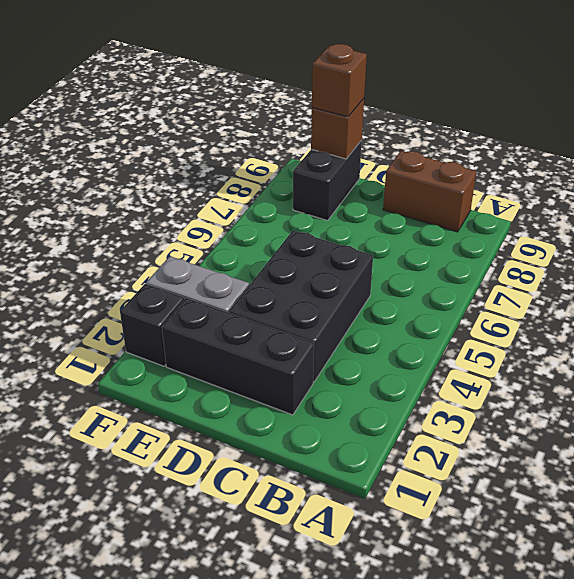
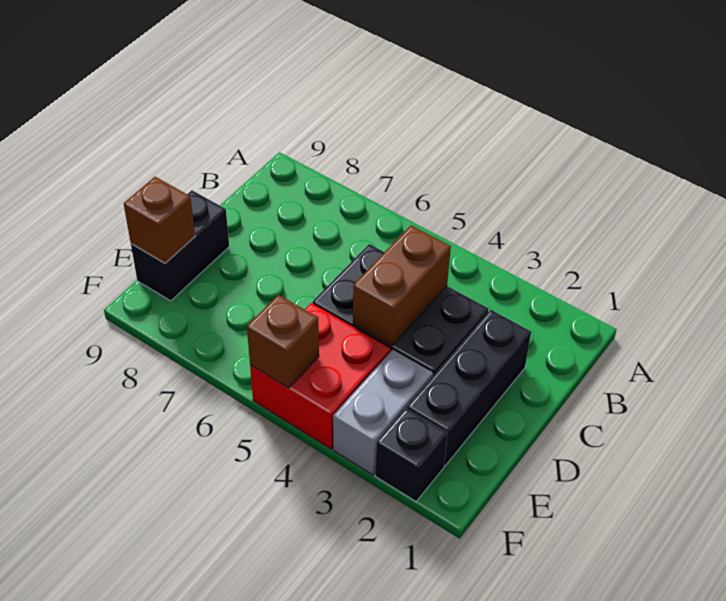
brown brick B9:C9 level 1 -> brown brick C4:D4 level 2
none -> red brick E4:F5 level 1
black brick E8:E9 level 1 -> black brick D9:E9 level 1
brown brick E9 level 3 -> brown brick F5 level 2

